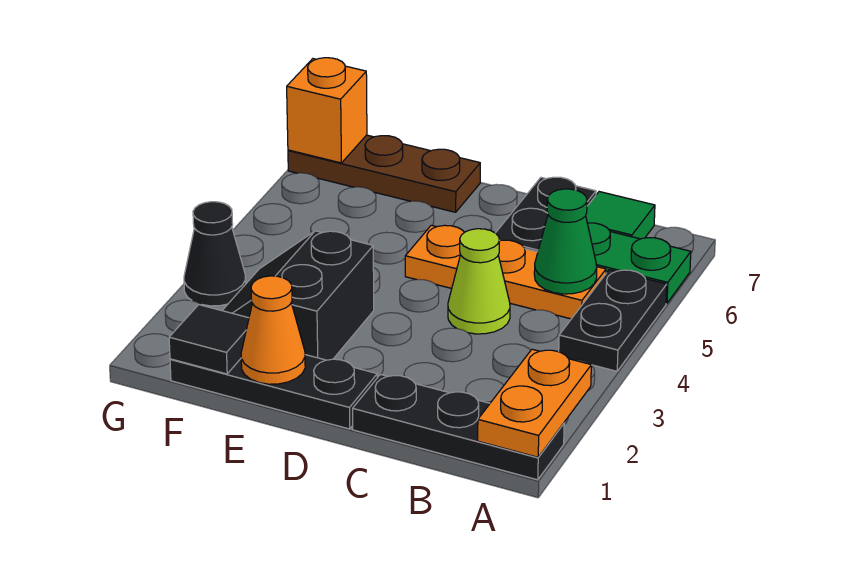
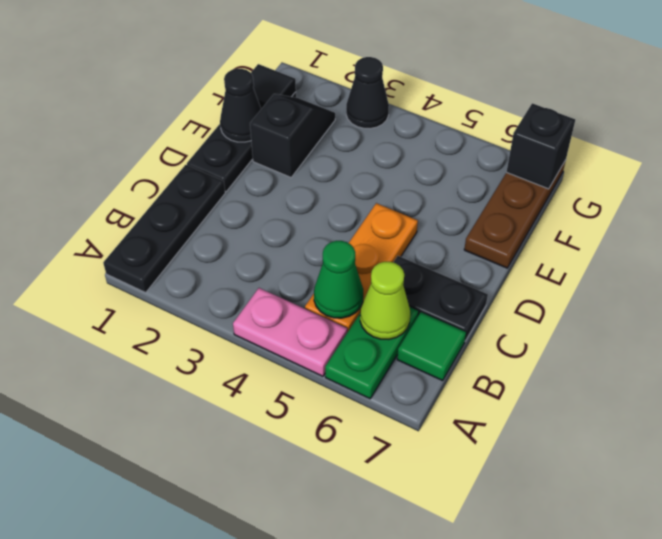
orange plate A1:A2 level 2 -> none
black plate A4:A5 level 1 -> pink plate A4:A5 level 1
lime cone C4 level 1 -> lime cone B6 level 2
orange cone E1 level 2 -> black cone E1 level 2
black slope E2:F3 level 1 top E -> black slope E2:F2 level 1 top E
orange brick G7 level 2 -> black brick G7 level 2

